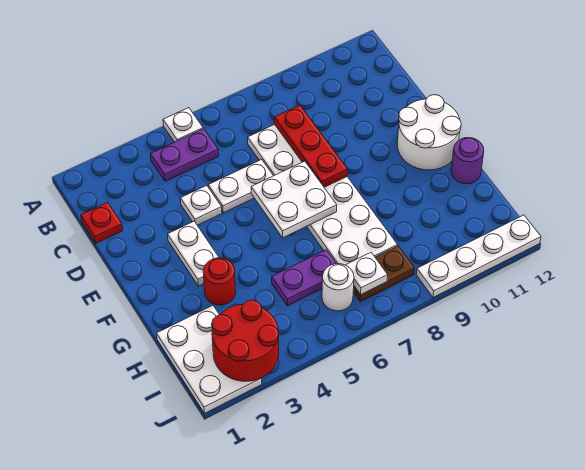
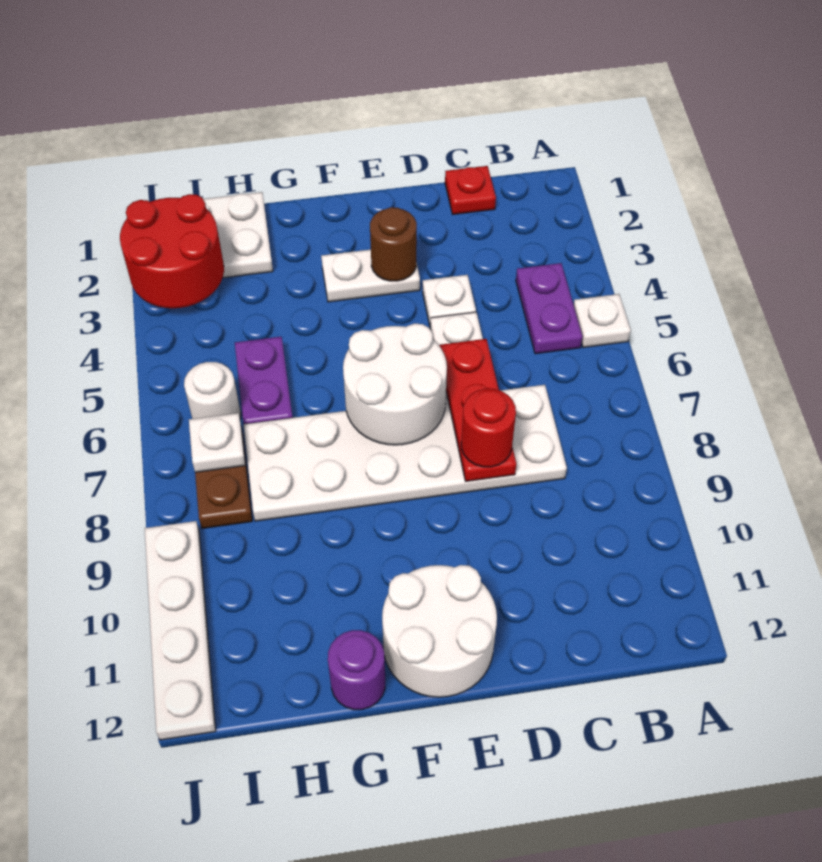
red plate C8:E8 level 2 -> red plate D6:D8 level 2
none -> brown round brick E3 level 2
white plate E6:F7 level 2 -> white round brick E6:F7 level 2
red round brick G3 level 1 -> red round brick D8 level 3

